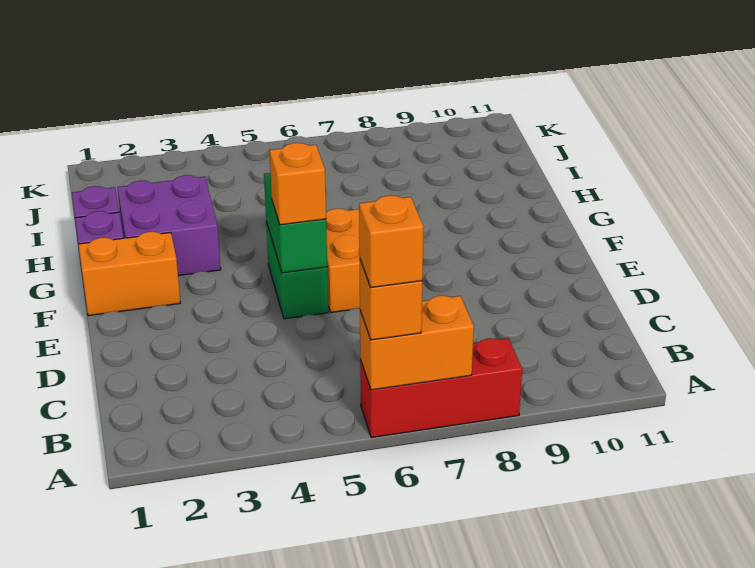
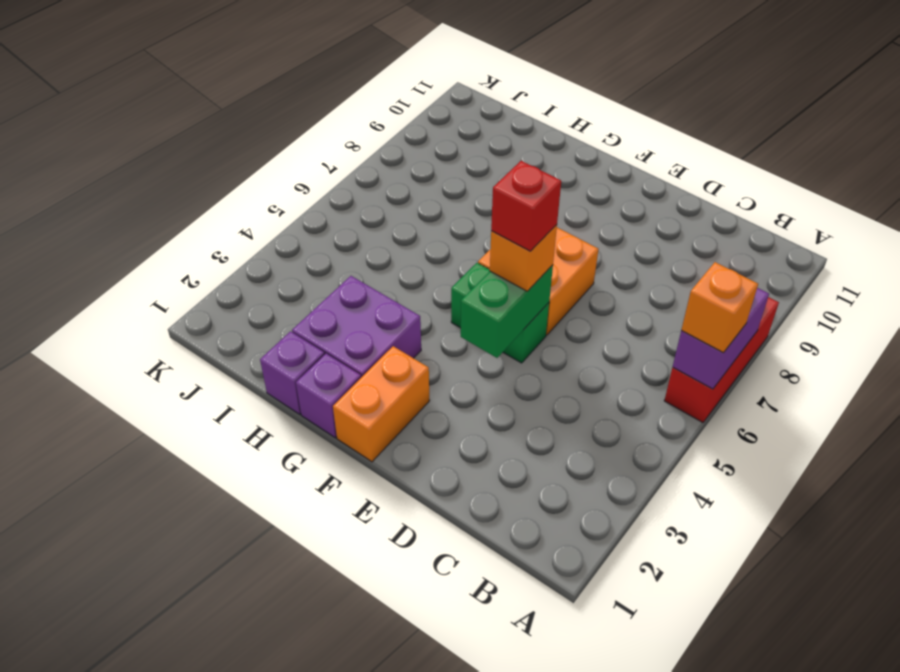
orange brick A6:A7 level 2 -> purple brick A6:A7 level 2
orange brick A6 level 4 -> none
green brick E5:F5 level 2 -> green brick E4:E5 level 2
none -> red brick E5 level 4

